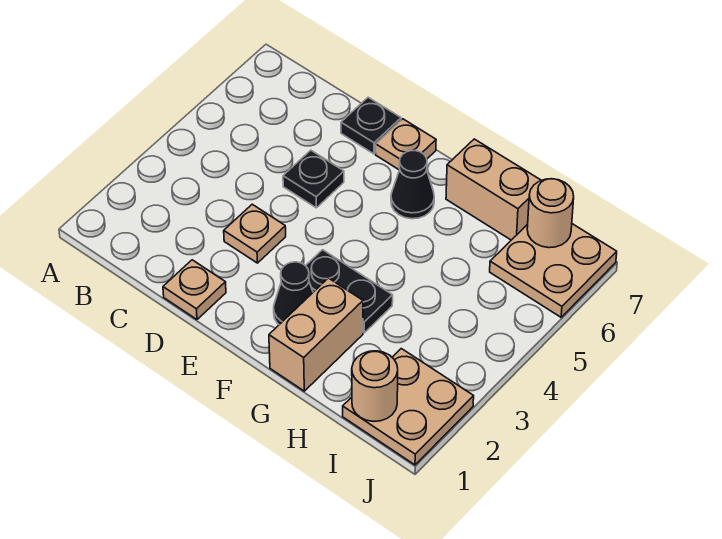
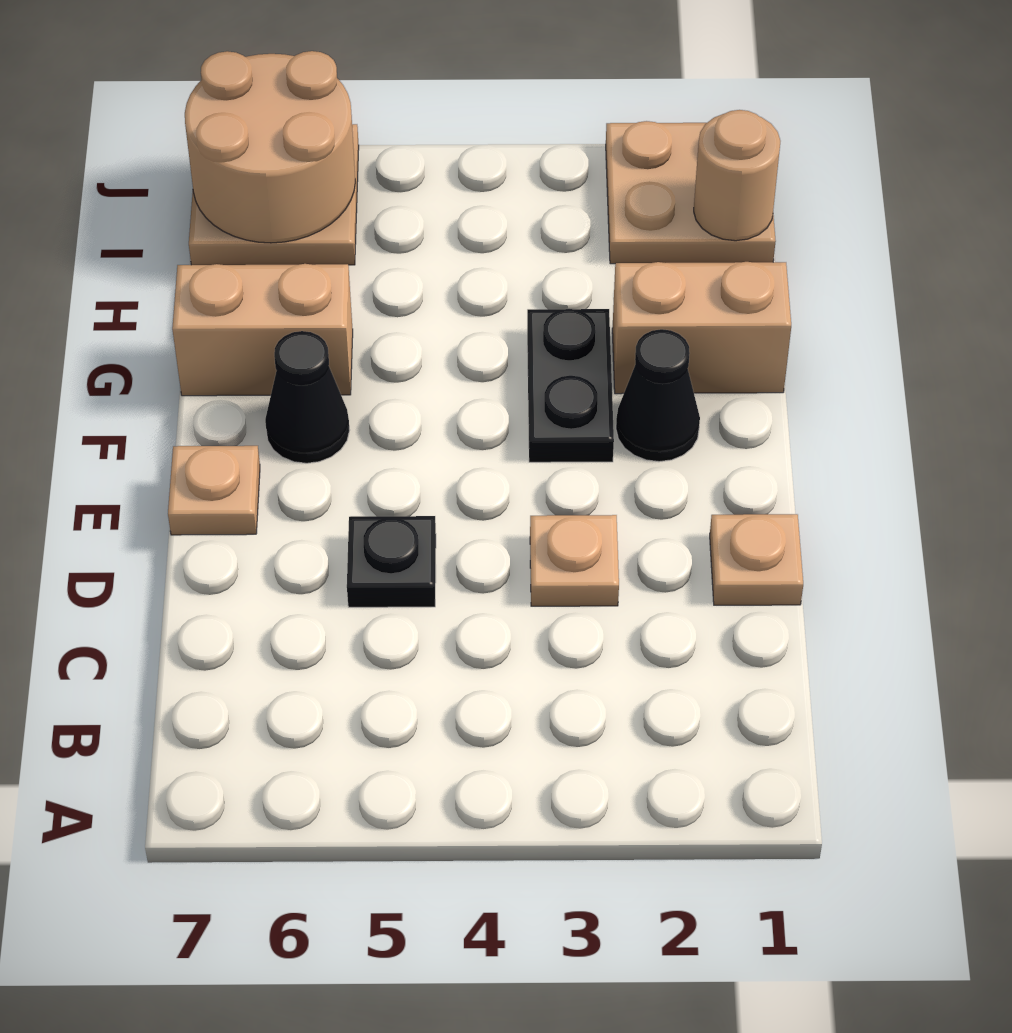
black plate D7 level 1 -> none
tan brick G7:H7 level 1 -> tan brick G6:G7 level 1
tan round brick I7 level 2 -> tan round brick I6:J7 level 2

